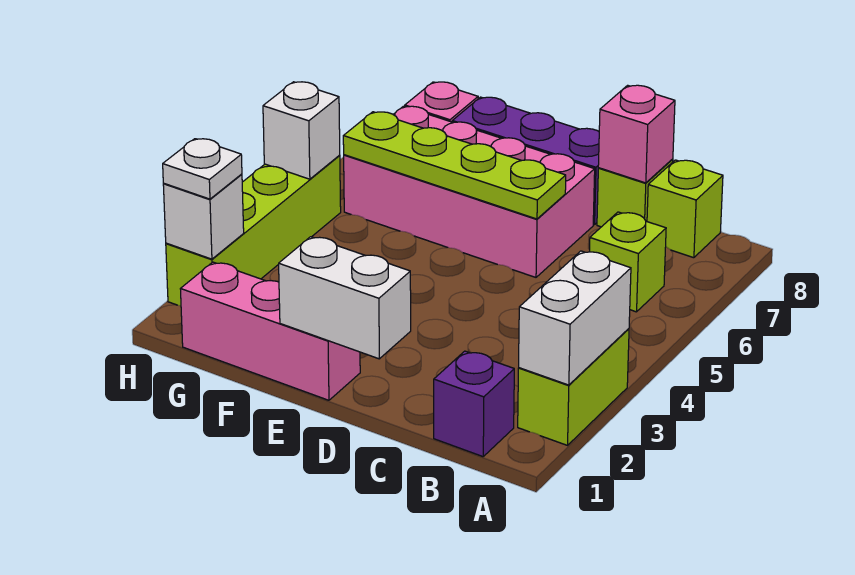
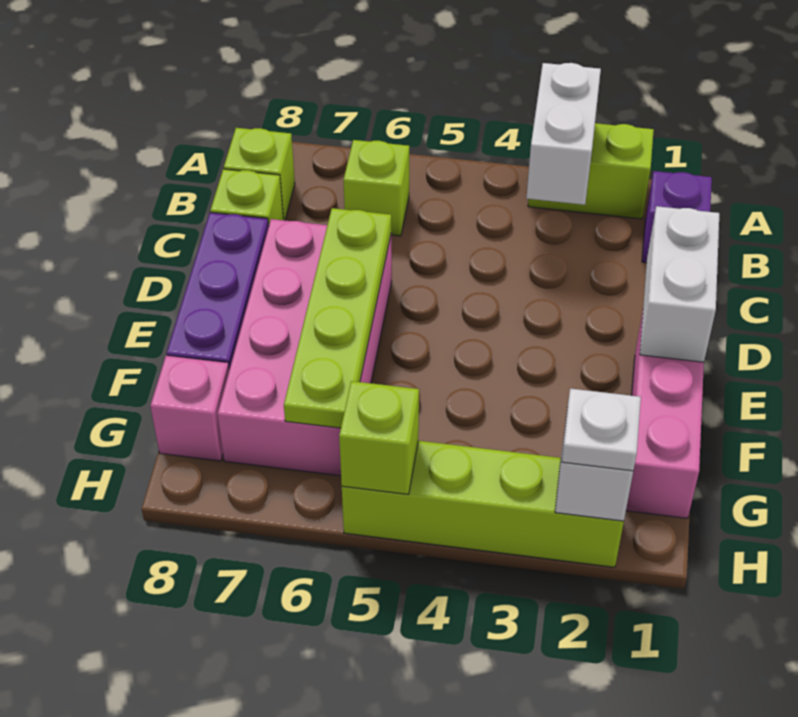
white brick A2:A3 level 2 -> white brick A3:B3 level 2
pink brick C8 level 2 -> none
white brick H5 level 2 -> lime brick H5 level 2

